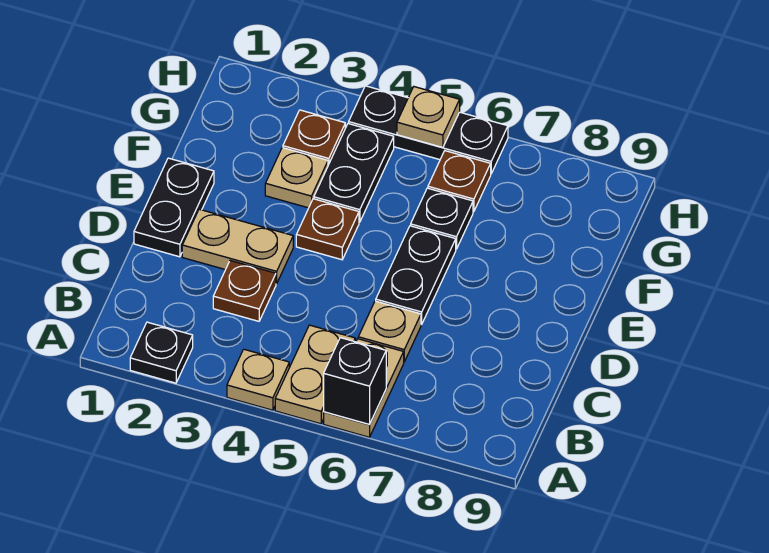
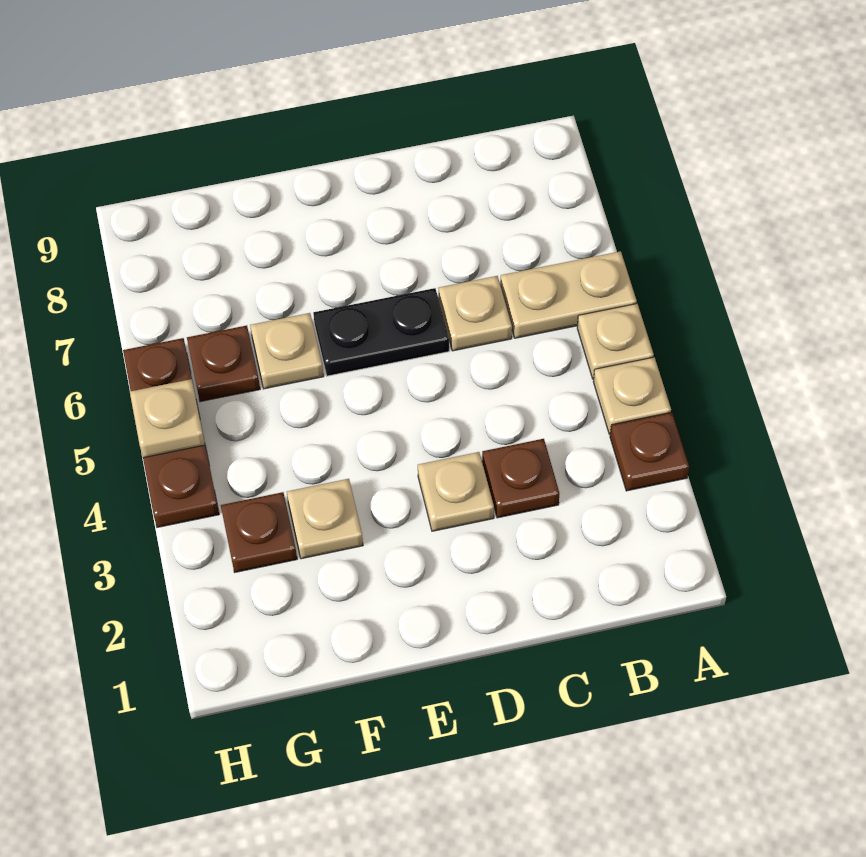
black plate A2 level 1 -> none
tan plate A5:B5 level 1 -> tan plate A5 level 1
black brick A6 level 2 -> none
black plate D1:E1 level 1 -> none
tan plate D2:D3 level 1 -> tan plate D3 level 1
brown plate E4 level 1 -> brown plate A3 level 1
black plate F4:G4 level 1 -> none
black plate F6 level 1 -> tan plate F6 level 1
black plate H4:H6 level 1 -> brown plate H4:H6 level 1

